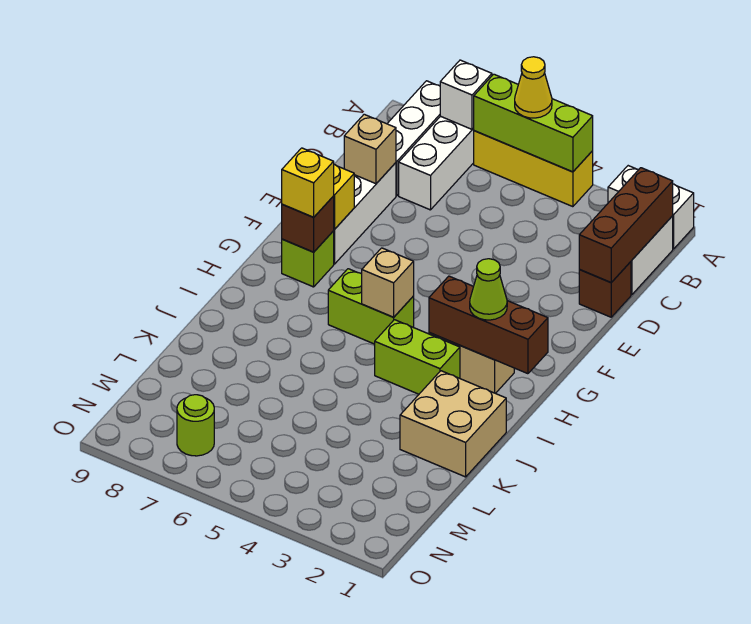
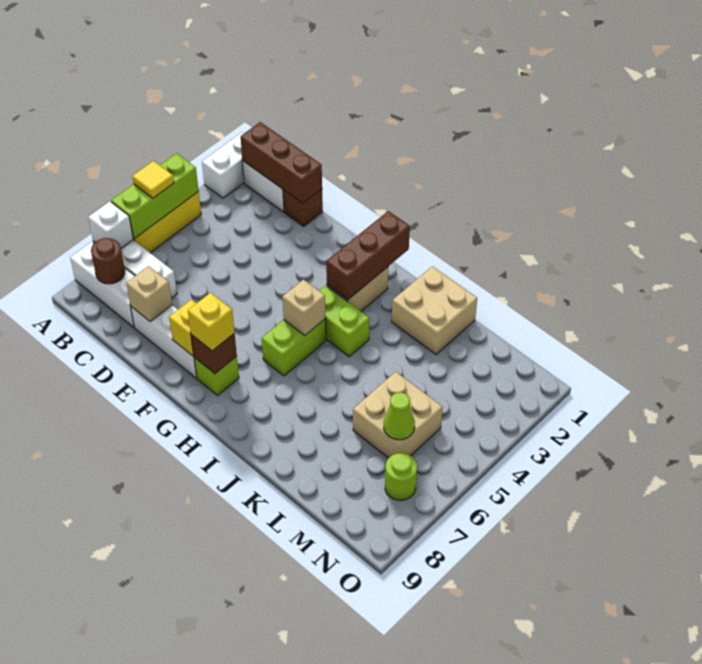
yellow cone A5 level 3 -> yellow tile A5 level 3
none -> brown round brick B8 level 2
lime cone H2 level 3 -> lime cone M6 level 2
lime brick I3:I4 level 1 -> lime brick H4:I4 level 1
none -> tan brick L5:M6 level 1

